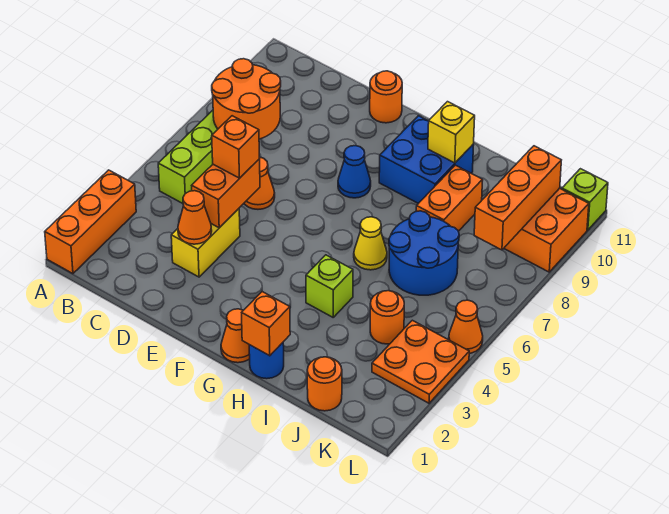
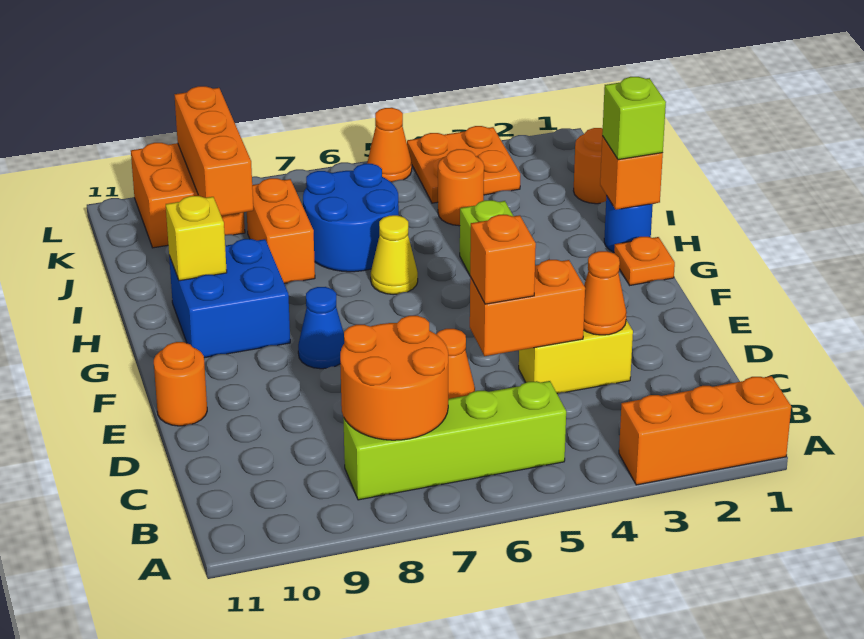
orange cone G1 level 1 -> orange plate G1 level 1
orange brick I8:I9 level 1 -> orange brick I8:J8 level 1
orange brick K8:K10 level 2 -> orange brick J9:L9 level 2
lime brick L11 level 1 -> lime brick H1 level 3

